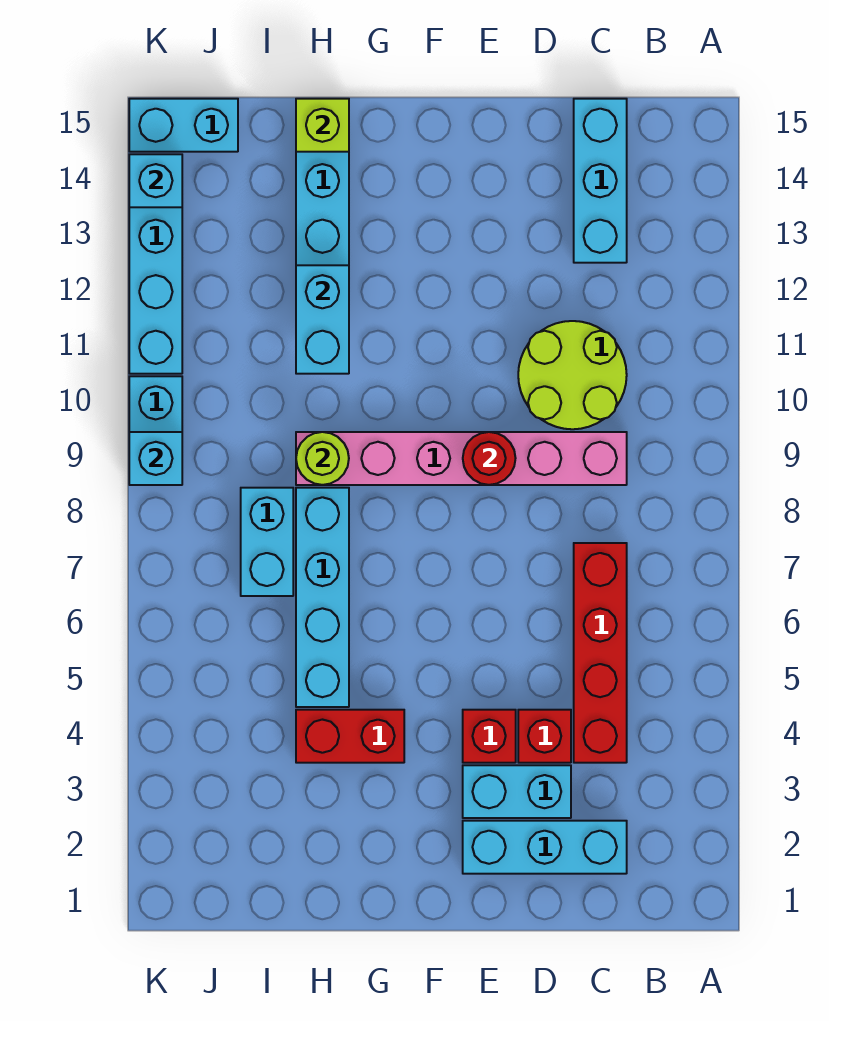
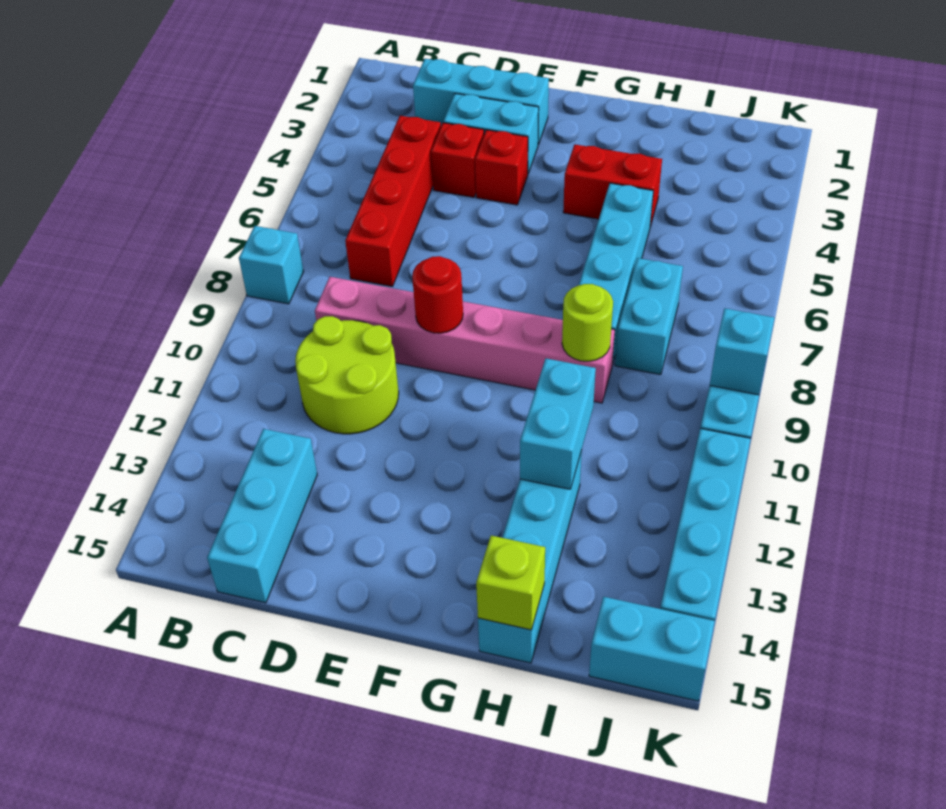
cyan brick K14 level 2 -> cyan brick A8 level 1

